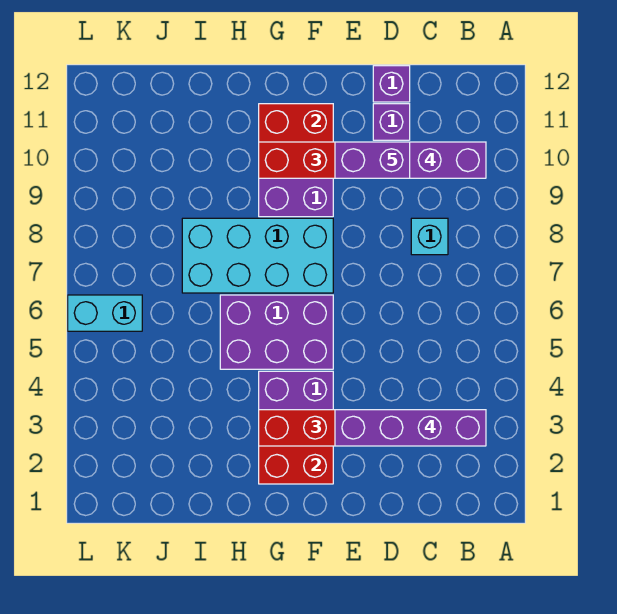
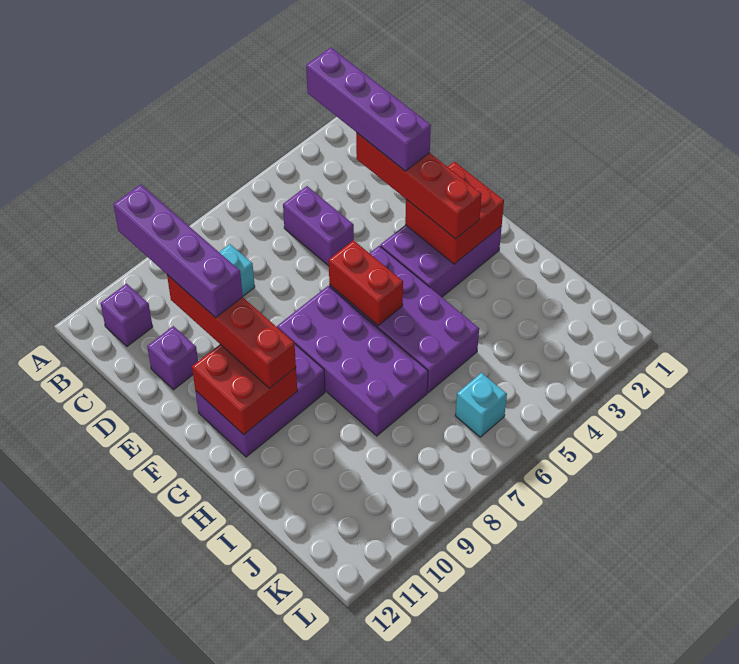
purple brick D10:E10 level 5 -> purple brick C5:D5 level 1
purple brick D12 level 1 -> purple brick B11 level 1
purple brick F5:H6 level 1 -> purple brick F5:I6 level 1
none -> red brick F6:G6 level 2
cyan brick F7:I8 level 1 -> purple brick F7:I8 level 1
cyan brick K6:L6 level 1 -> cyan brick K6 level 1

